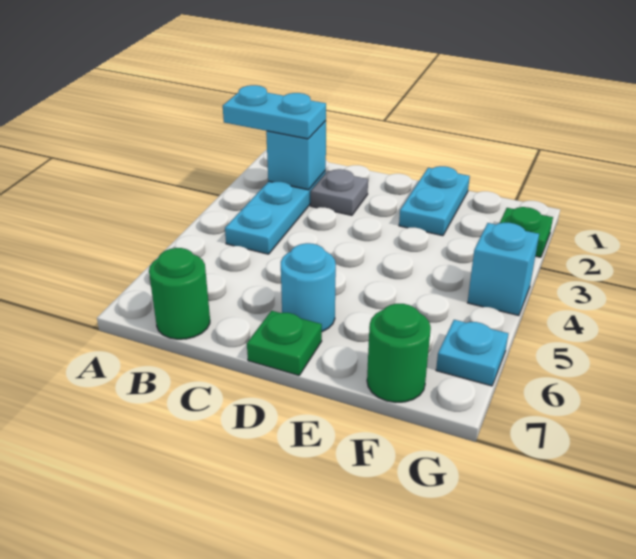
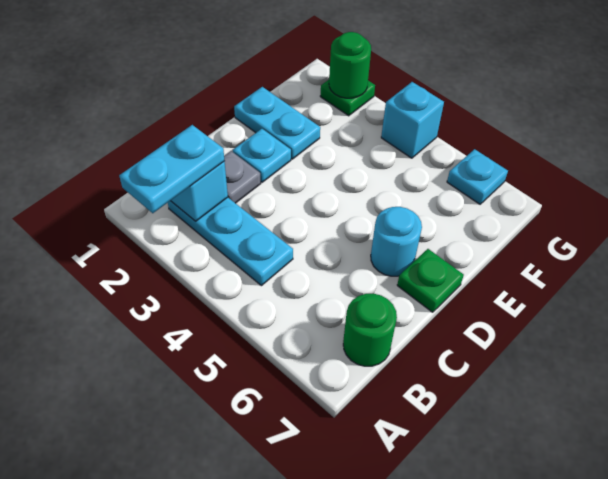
none -> cyan plate D2 level 1
green round brick F7 level 1 -> green round brick G2 level 2

